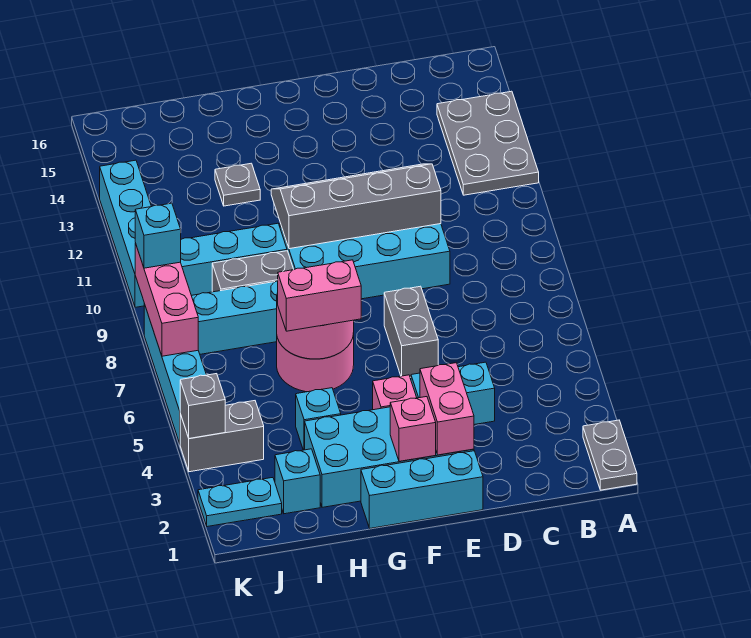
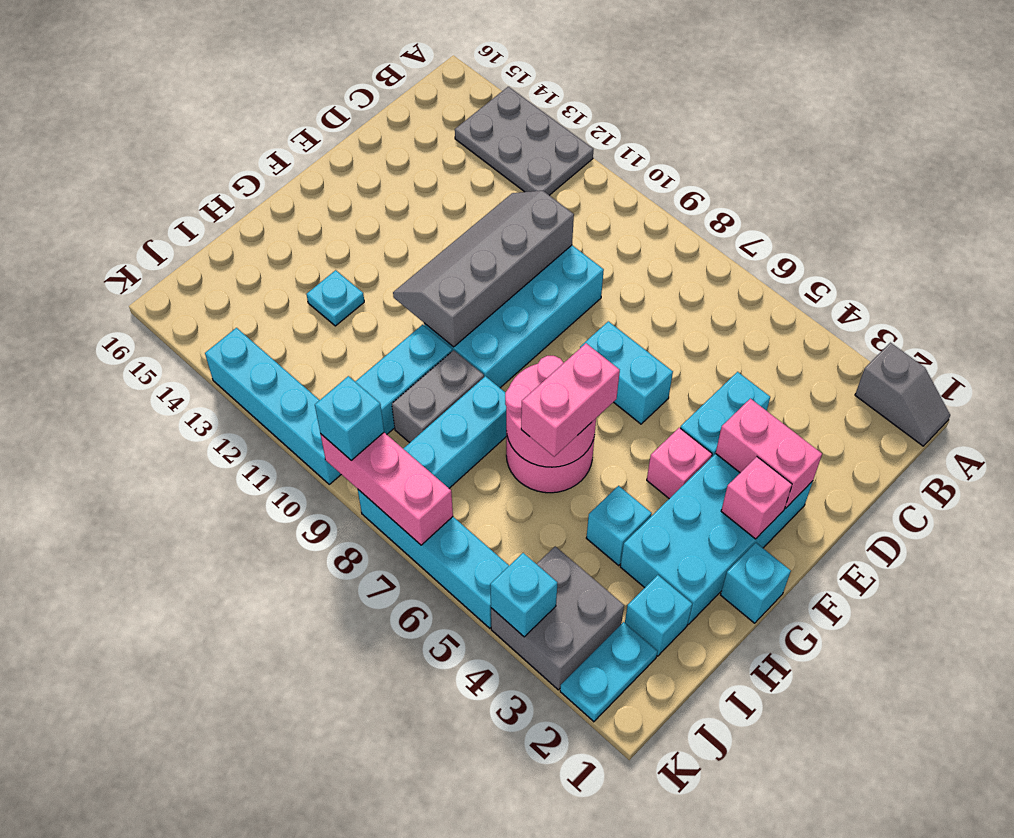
grey plate A1:A2 level 1 -> grey slope A1:A2 level 1 top 2
cyan brick E1:G1 level 1 -> cyan brick G1 level 1
grey brick E6:E7 level 1 -> cyan brick E6:E7 level 1
grey plate H13 level 1 -> cyan plate H13 level 1
grey brick J4:K4 level 1 -> grey brick J3:K4 level 1
grey brick K4 level 2 -> cyan brick K4 level 2

